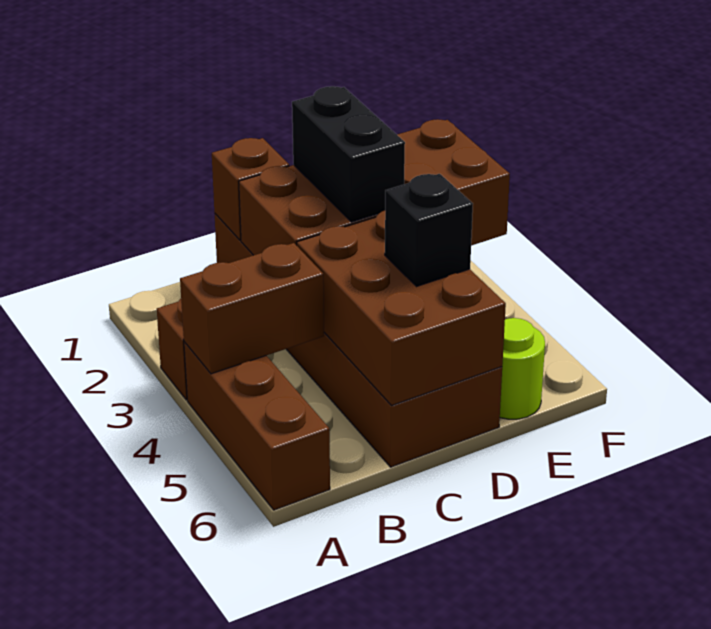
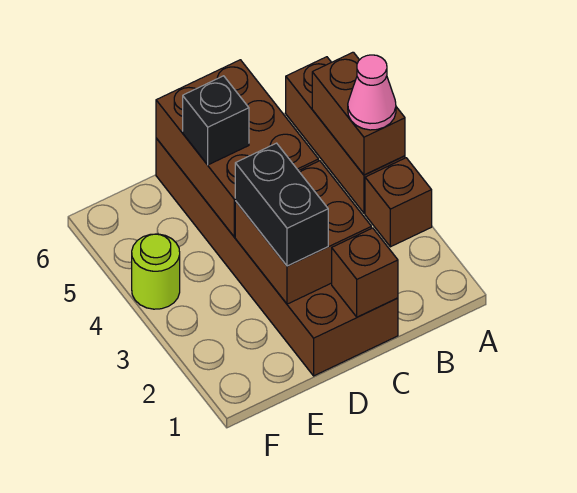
brown brick A4:B4 level 2 -> brown brick A4:A5 level 2
none -> pink cone A4 level 3
brown brick C2:F3 level 2 -> brown brick C2:D3 level 2
lime round brick E6 level 1 -> lime round brick F4 level 1

